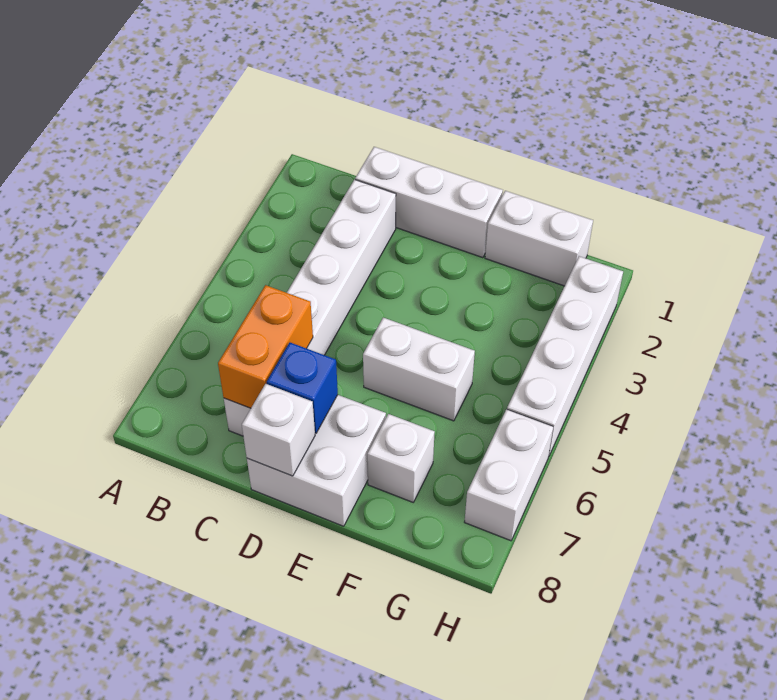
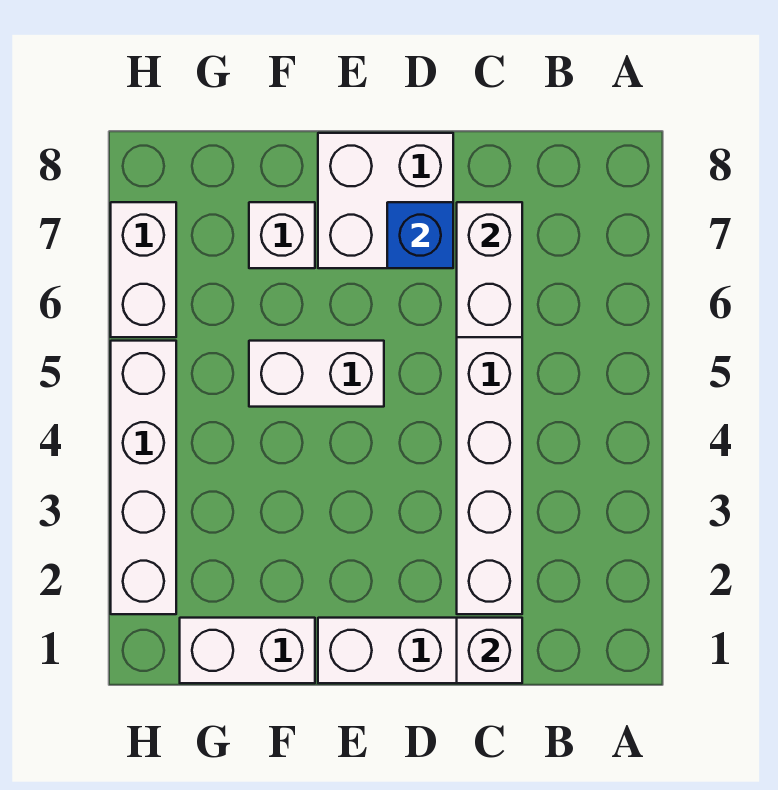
orange brick C6:C7 level 2 -> white brick C6:C7 level 2
white brick D8 level 2 -> white brick C1 level 2

